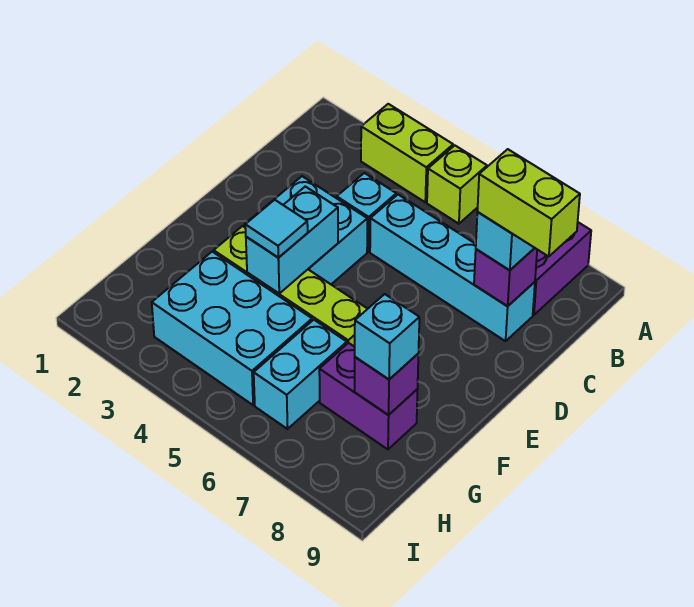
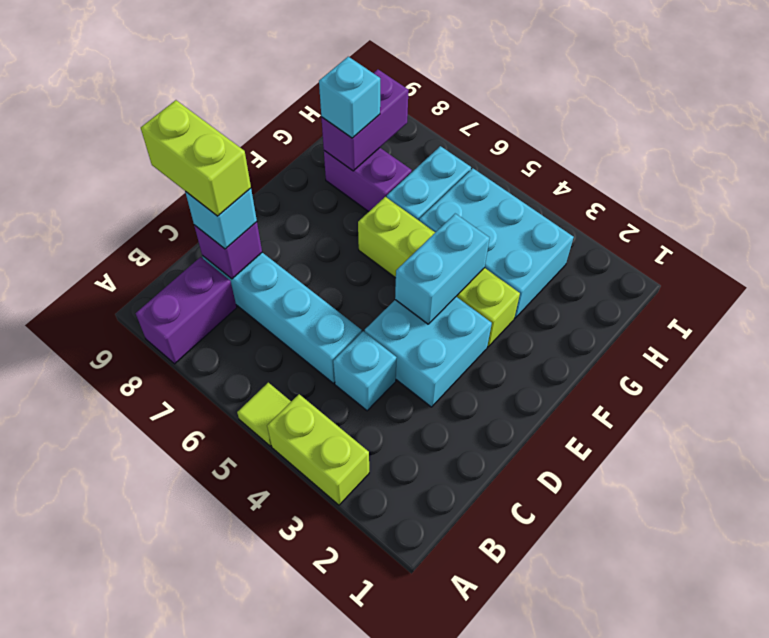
lime brick A5 level 1 -> lime tile A5 level 1
cyan tile F4 level 3 -> none
purple brick G8 level 2 -> purple brick G8:H8 level 2

